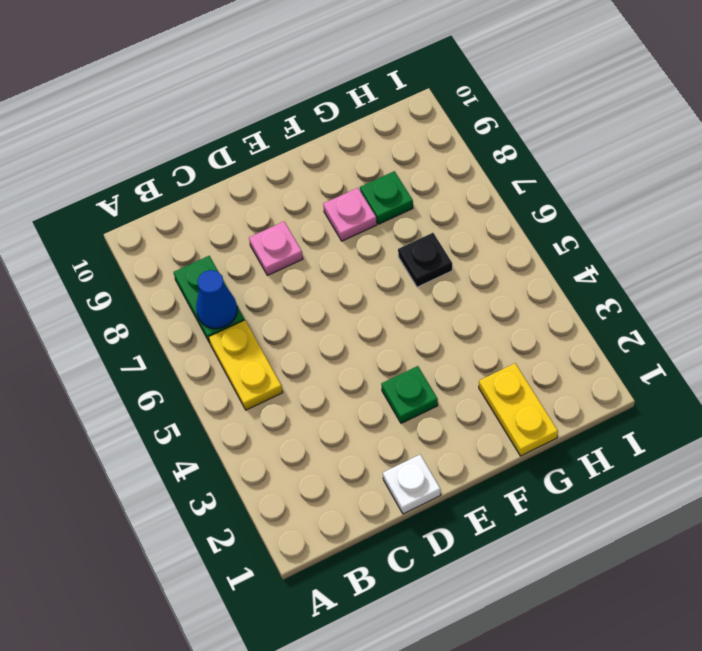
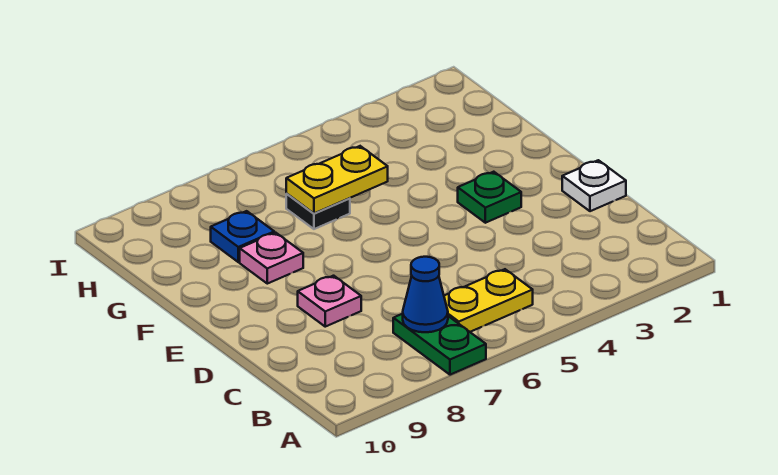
green plate B7:B8 level 1 -> green plate A7:B7 level 1
yellow plate G1:G2 level 1 -> yellow plate G5:G6 level 2
green plate G8 level 1 -> blue plate G8 level 1

